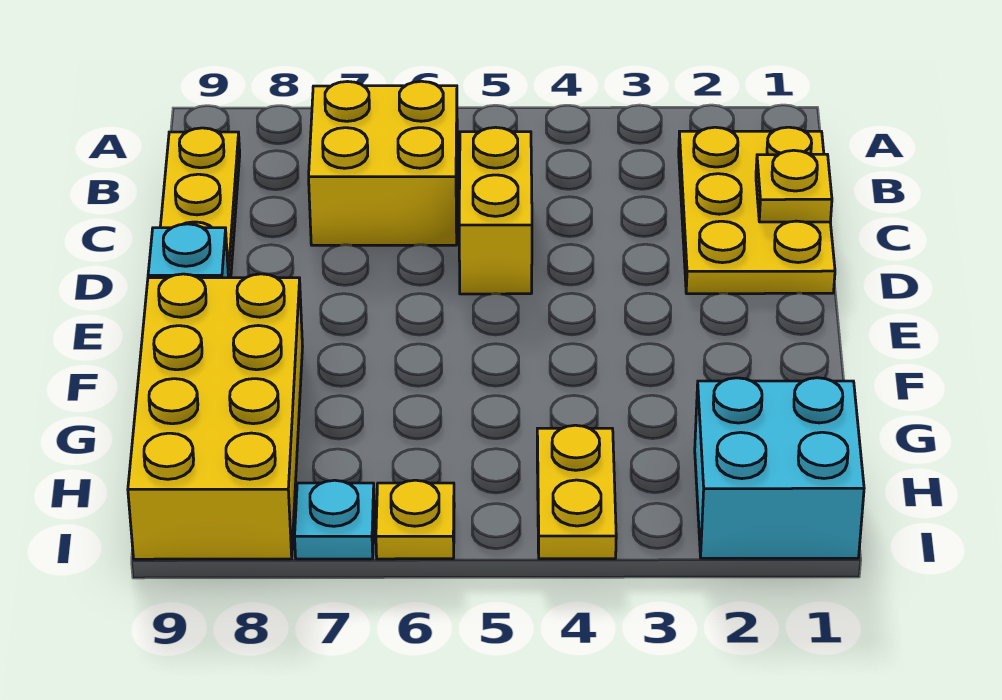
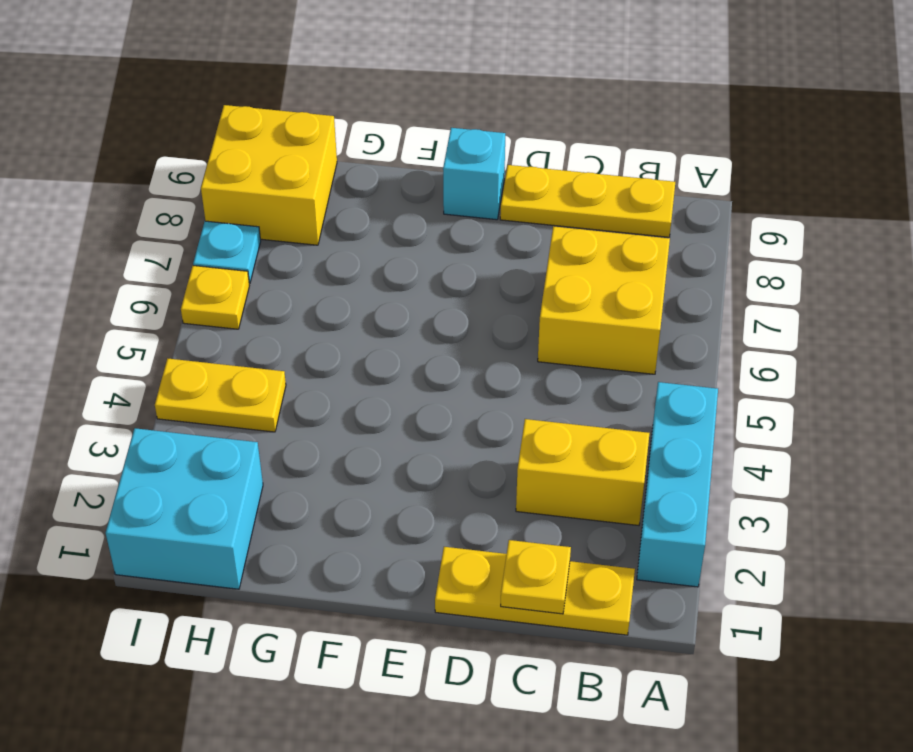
none -> cyan brick A2:A4 level 1
yellow plate B1:D2 level 1 -> yellow plate B1:D1 level 1
yellow brick C5:D5 level 1 -> yellow brick B3:C3 level 1
yellow brick F8:I9 level 1 -> yellow brick H8:I9 level 1

